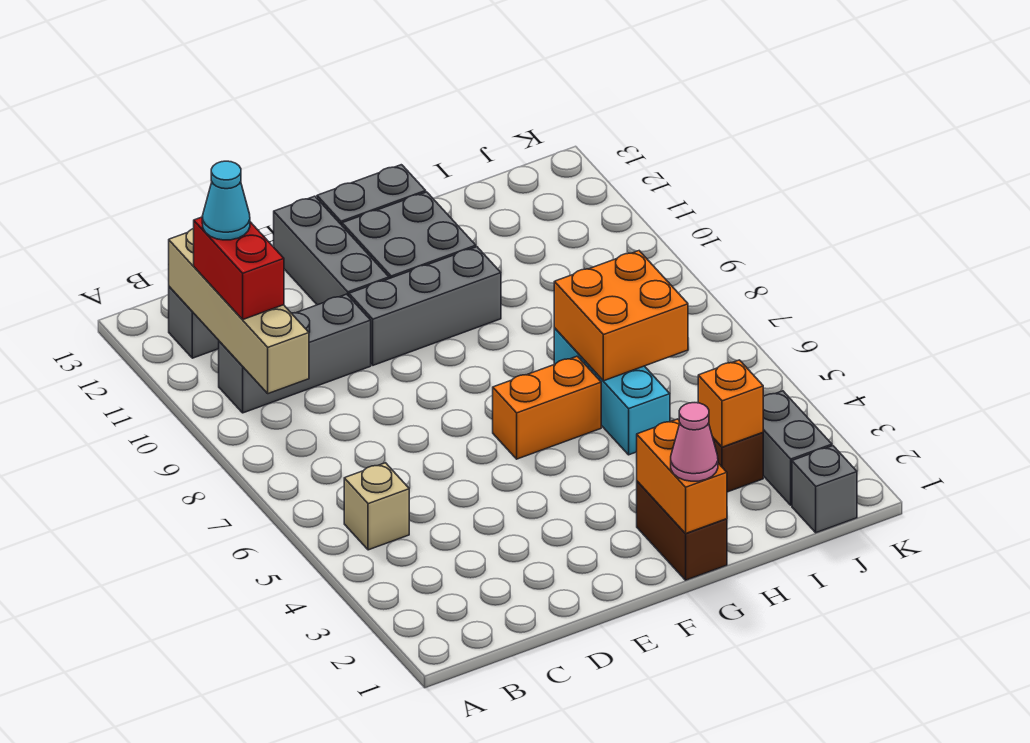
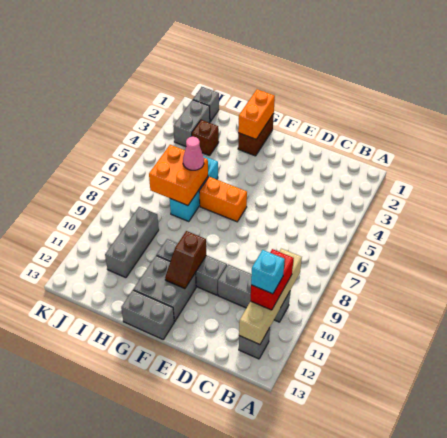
tan brick B5 level 1 -> none
cyan cone B11 level 4 -> cyan brick B11 level 4
grey brick E11:E13 level 1 -> grey brick I9:I11 level 1
none -> brown slope F10:F11 level 2 top 10
pink cone G1 level 3 -> pink cone H6 level 3
orange brick I3 level 2 -> none

